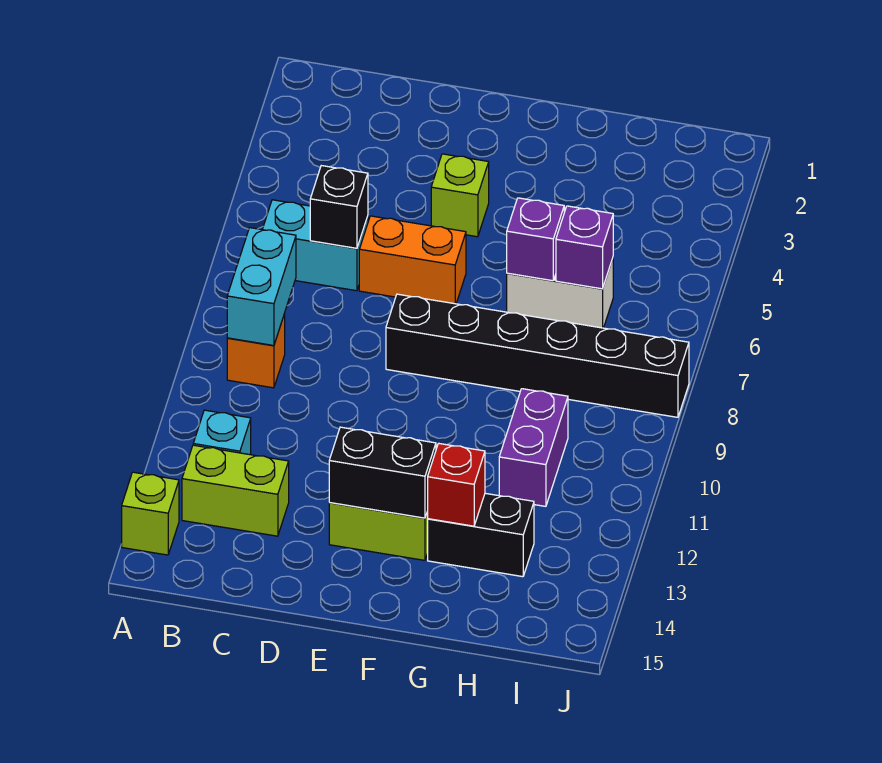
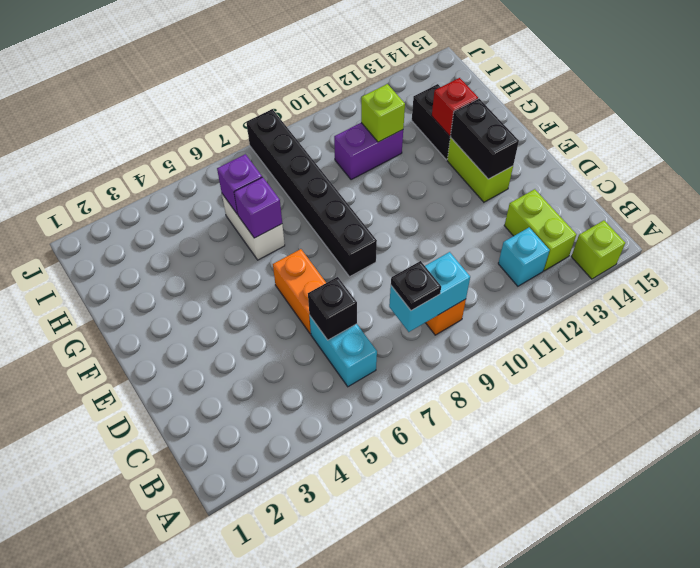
none -> black plate B8 level 3
lime brick E4 level 1 -> lime brick H11 level 2

